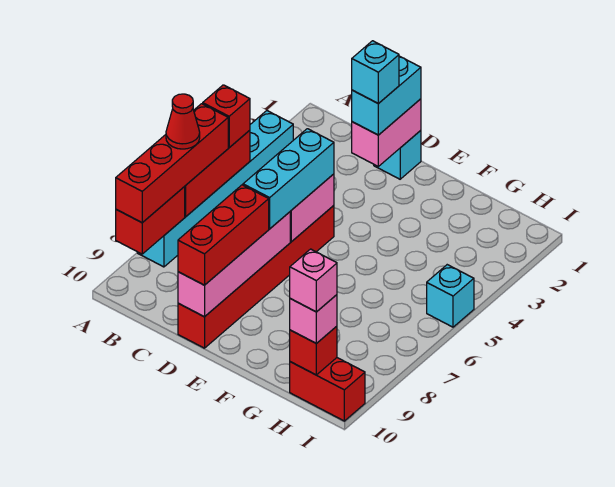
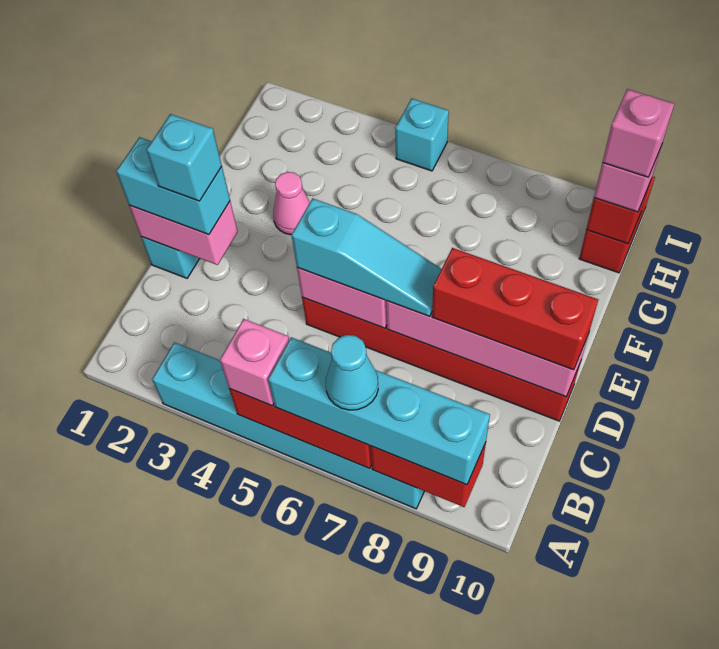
red brick A5 level 3 -> pink brick A5 level 3
red brick A6:A9 level 3 -> cyan brick A6:A9 level 3
red cone A7 level 4 -> cyan cone A7 level 4
cyan brick D5:D7 level 3 -> cyan slope D5:D7 level 3 top 5
none -> pink cone F3 level 1

